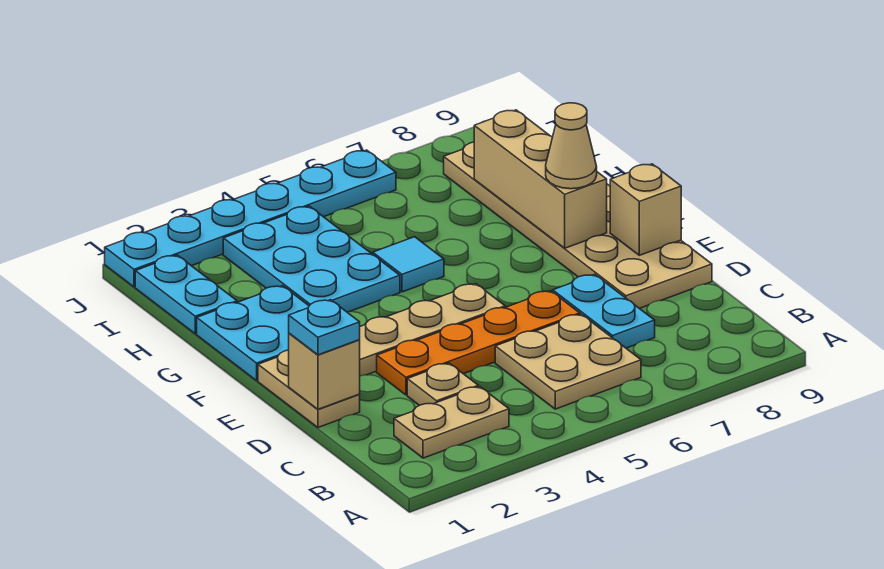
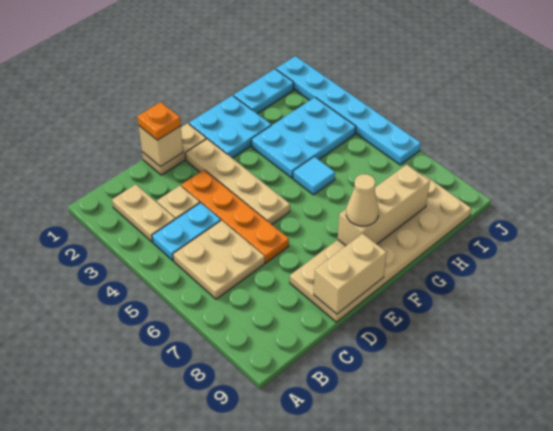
cyan plate C7:D7 level 1 -> cyan plate B4:C4 level 1
cyan plate D1 level 3 -> orange plate D1 level 3
tan brick E9 level 2 -> tan brick D9:E9 level 2

